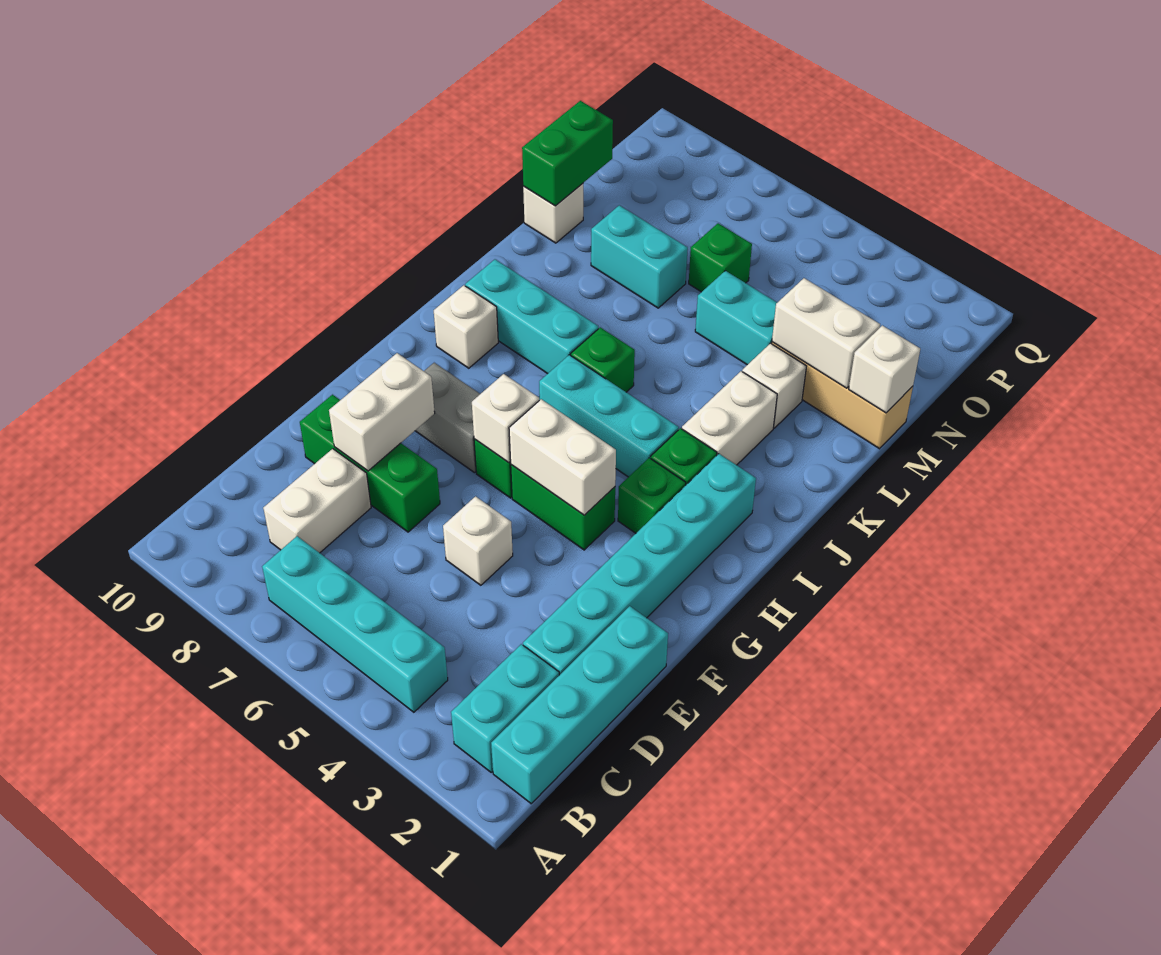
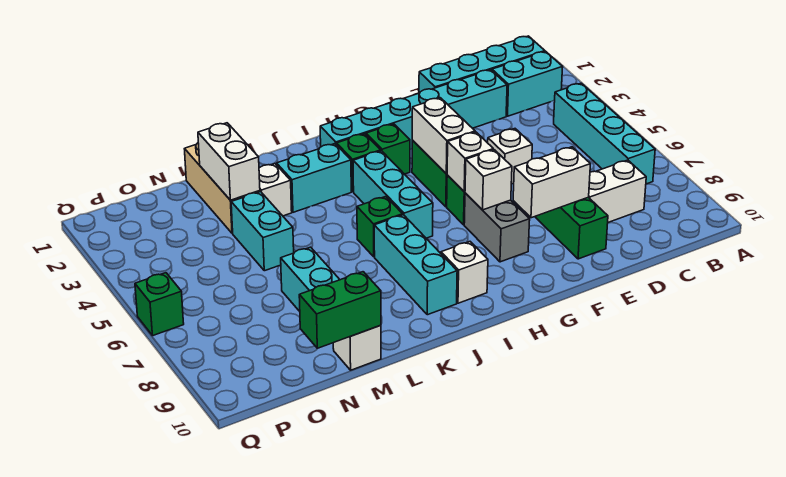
white brick J3:K3 level 1 -> cyan brick J3:K3 level 1
white brick M1 level 2 -> white brick G7 level 2
green brick N6 level 1 -> green brick Q6 level 1

